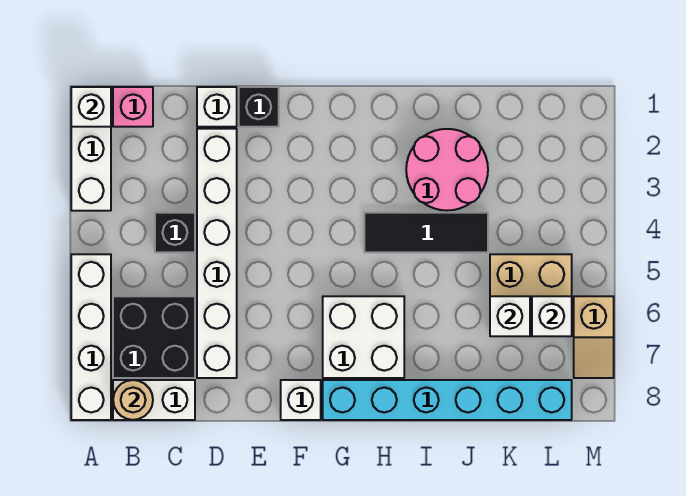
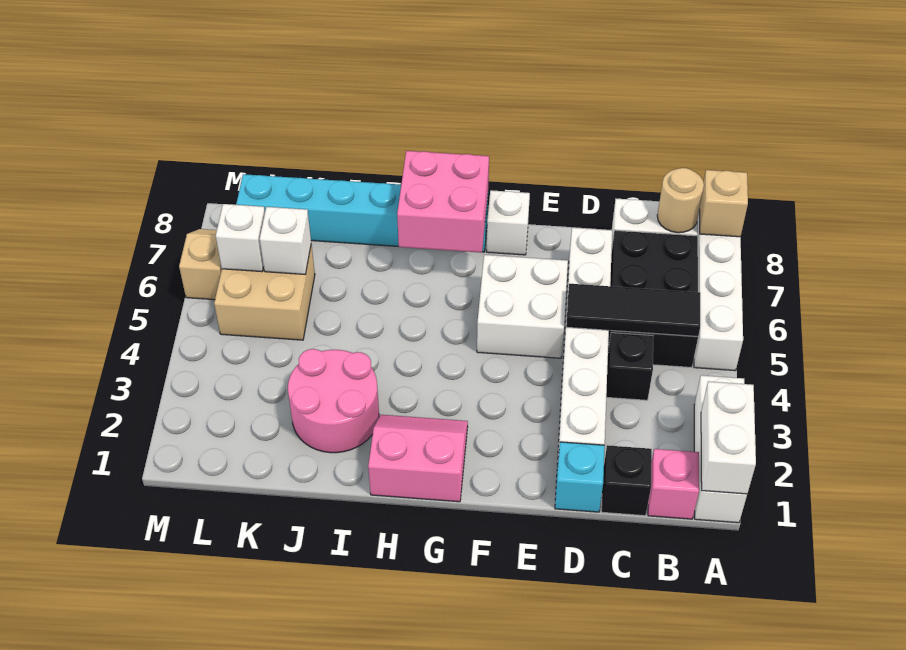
white brick A1 level 2 -> white brick A1:A2 level 2
none -> tan brick A8 level 2
black brick B6:C7 level 1 -> black brick B5:C7 level 1
white brick D1 level 1 -> cyan brick D1 level 1
black brick E1 level 1 -> black brick C1 level 1
none -> pink slope G1:H2 level 1 top 1
white brick G6:H7 level 1 -> white brick E5:F6 level 1
none -> pink brick G7:H8 level 2
black tile H4:J4 level 1 -> black tile B5:D5 level 2

